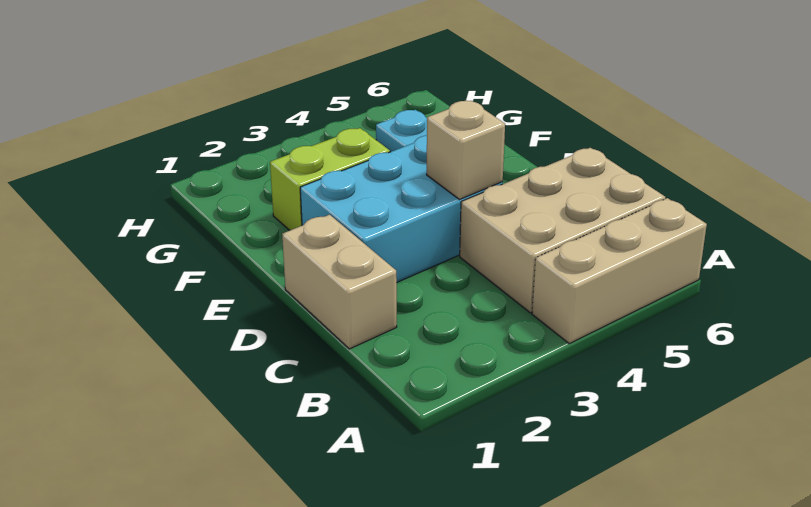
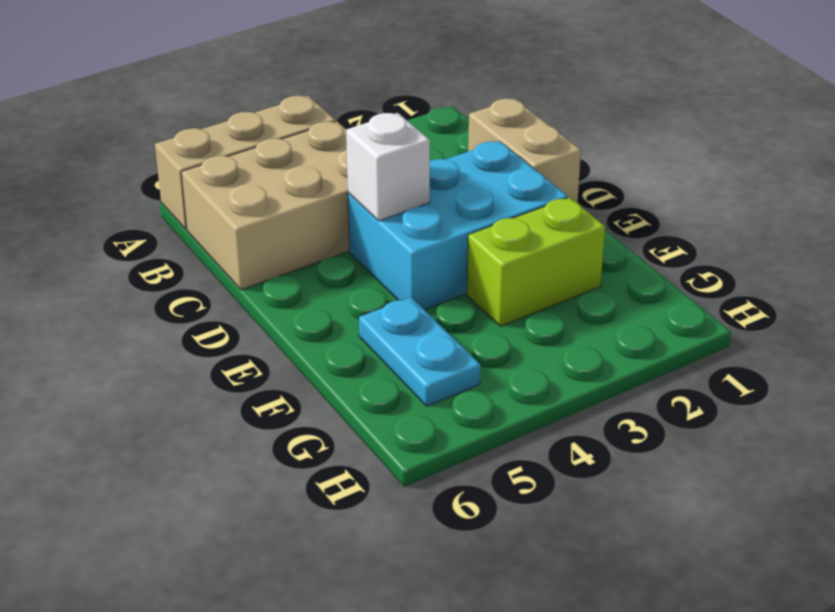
tan brick D4 level 2 -> white brick D4 level 2

